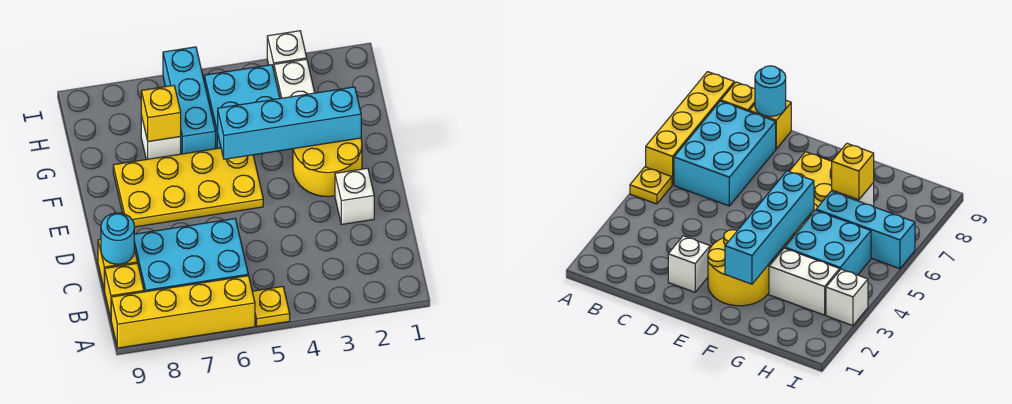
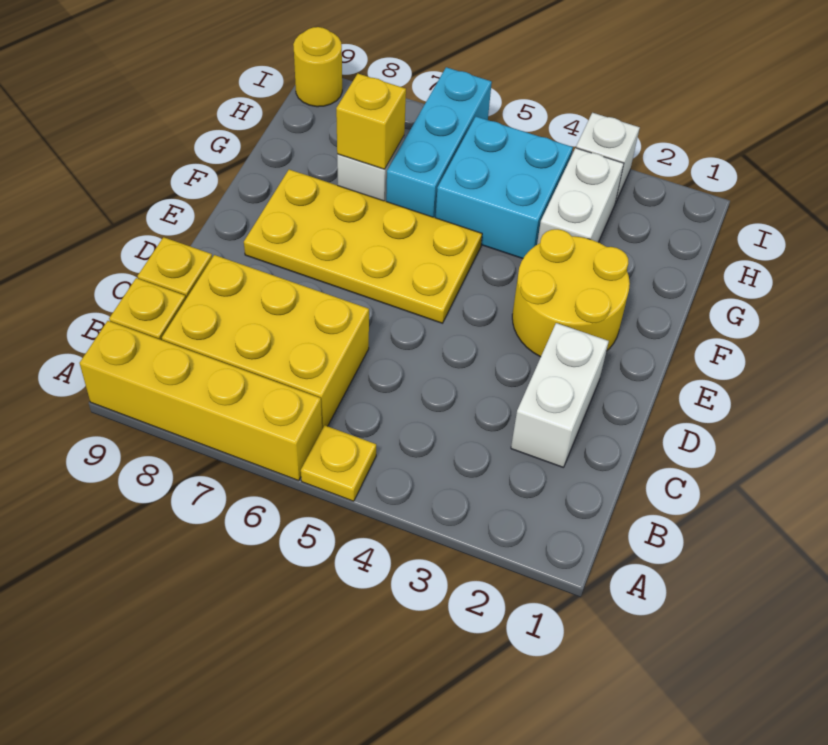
cyan brick B6:C8 level 1 -> yellow brick B6:C8 level 1
cyan round brick C9 level 2 -> none
white brick D2 level 1 -> white brick C2:D2 level 1
cyan brick F2:F5 level 2 -> none
none -> yellow round brick I9 level 1

